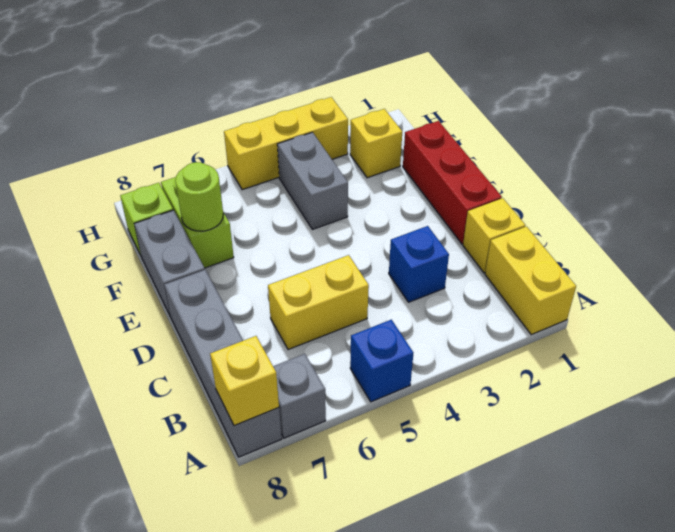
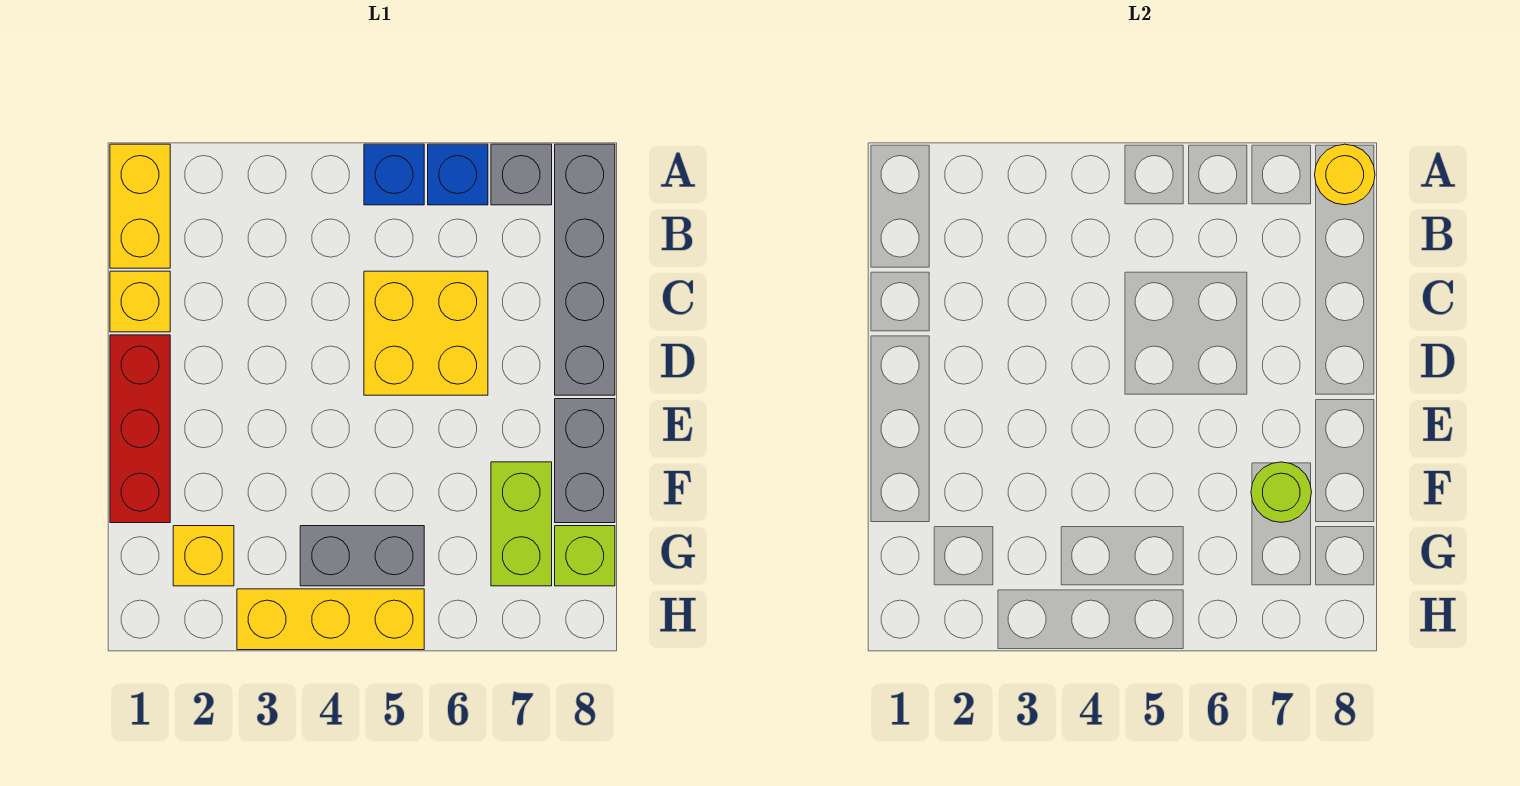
yellow brick A8 level 2 -> yellow round brick A8 level 2
blue brick C3 level 1 -> blue brick A6 level 1
yellow brick C5:C6 level 1 -> yellow brick C5:D6 level 1
grey brick F4:G4 level 1 -> grey brick G4:G5 level 1

